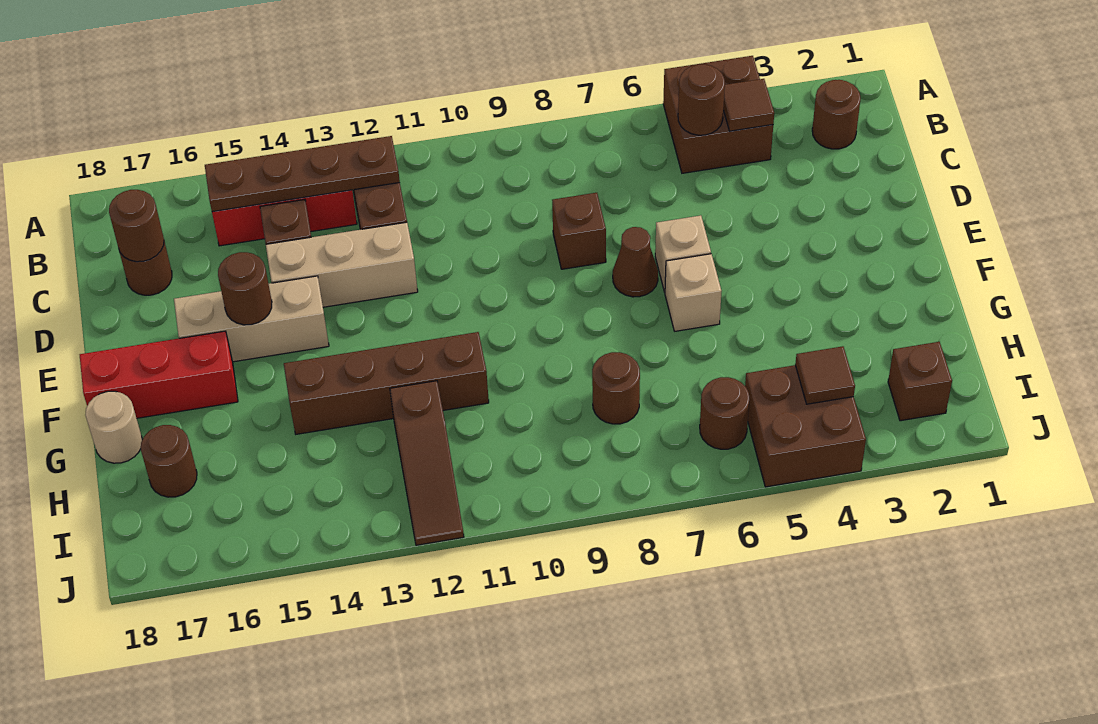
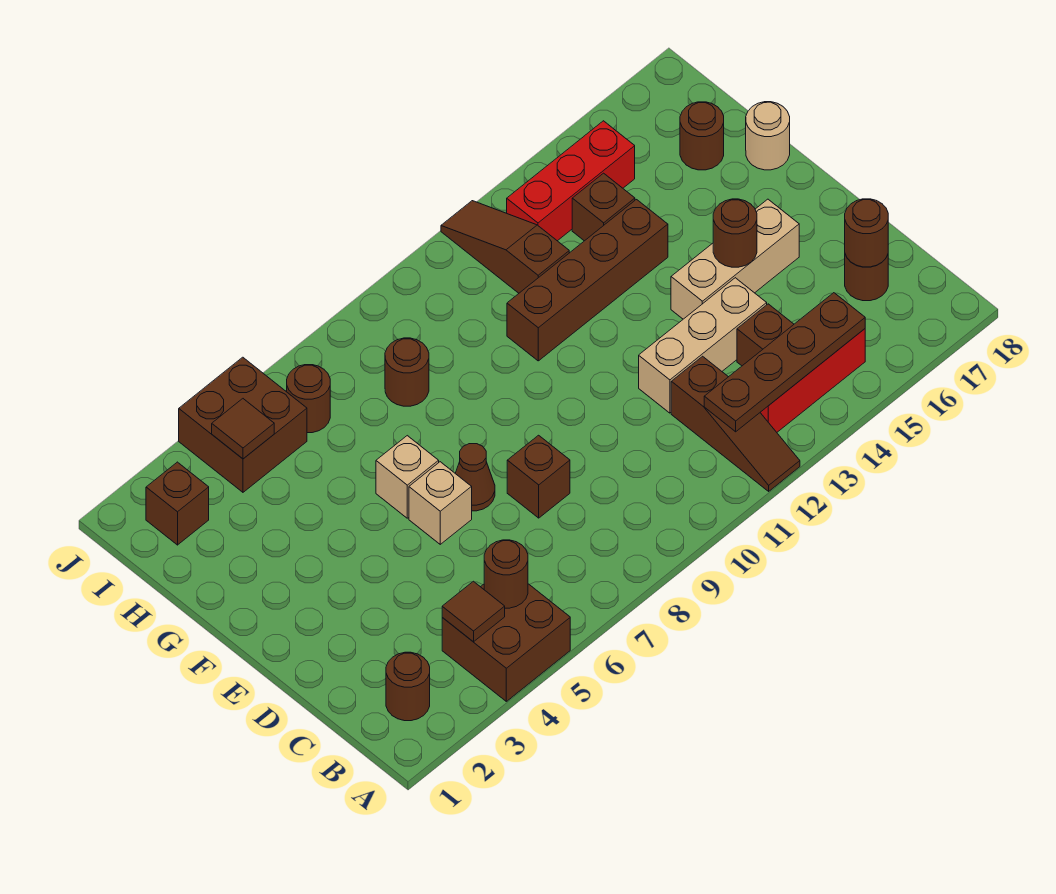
red brick F16:F18 level 1 -> red brick I13:I15 level 1
none -> brown brick H14 level 1

